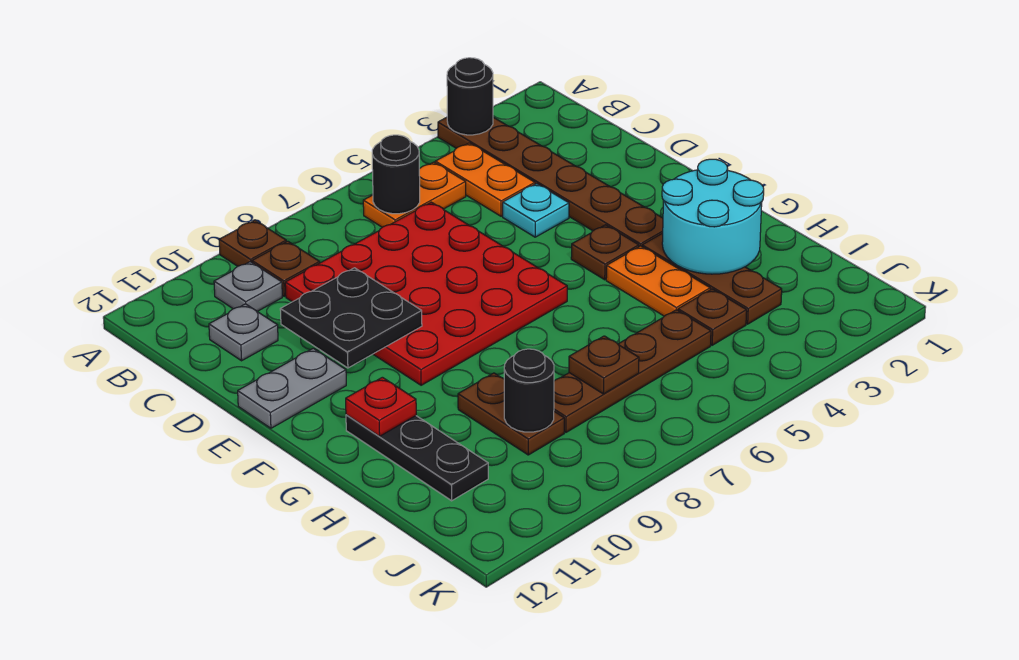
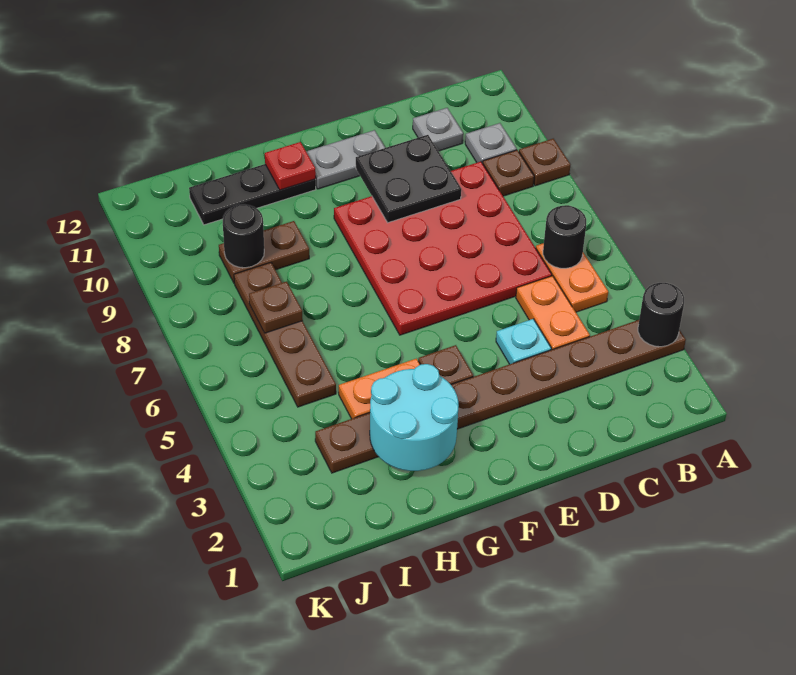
orange plate B4:C4 level 1 -> orange plate C4:C5 level 1
grey plate E11:E12 level 1 -> grey plate E11:F11 level 1
brown plate I4 level 1 -> none

